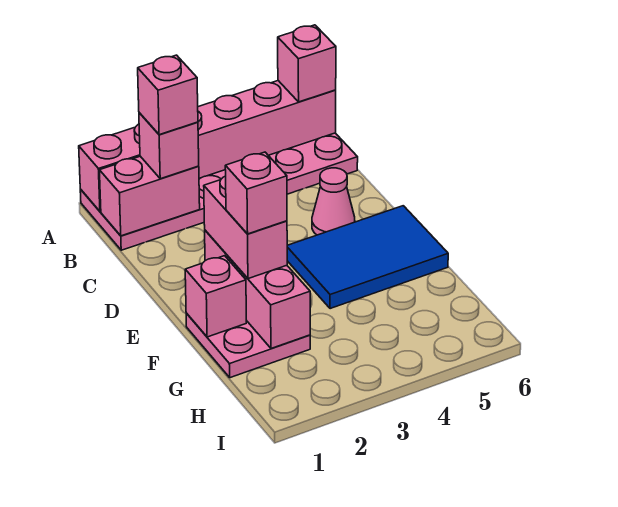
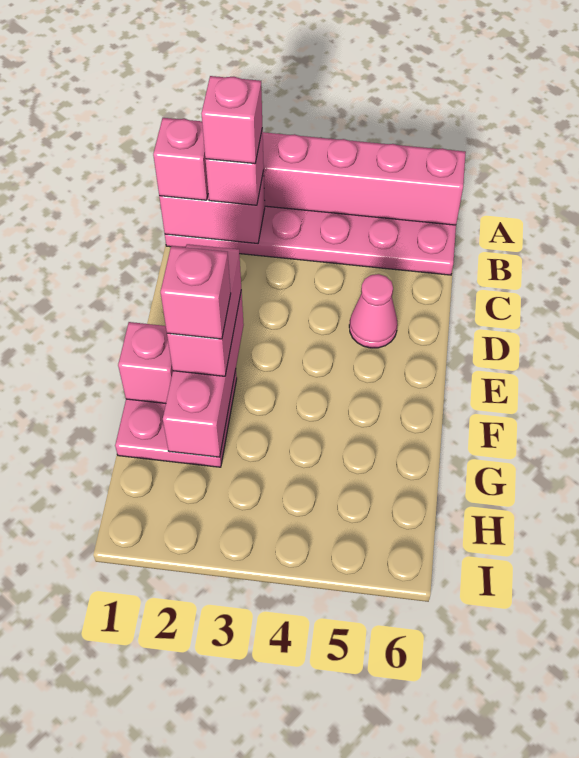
pink brick A6 level 3 -> pink brick B1 level 3
blue tile E4:F6 level 1 -> none

